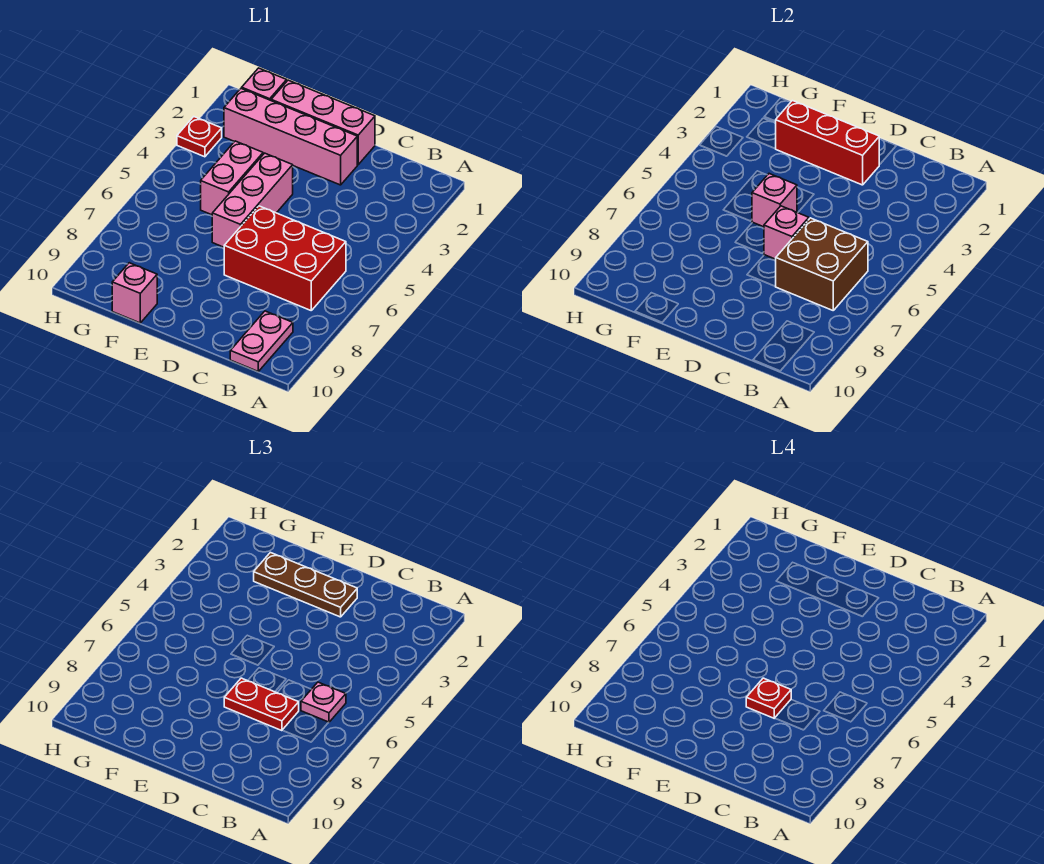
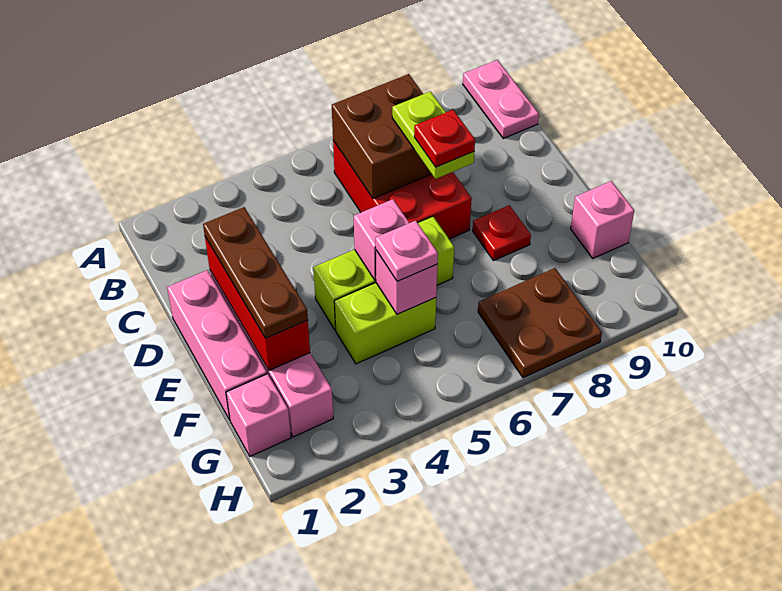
pink plate B6 level 3 -> pink plate F5 level 3
pink plate B9:B10 level 1 -> pink plate A10:B10 level 1
red plate C7:D7 level 3 -> lime plate C7:D7 level 3
pink brick D6 level 2 -> pink brick F5 level 2
pink brick E4:E6 level 1 -> lime brick E4:E6 level 1
pink brick F4:F5 level 1 -> lime brick F4:F5 level 1
none -> brown plate G7:H8 level 1
red plate H3 level 1 -> red plate E8 level 1

